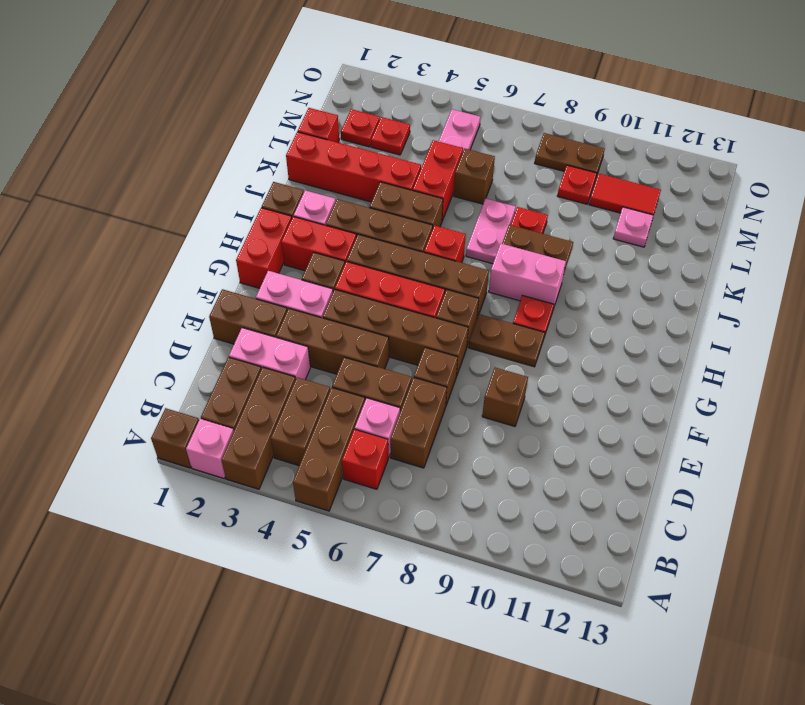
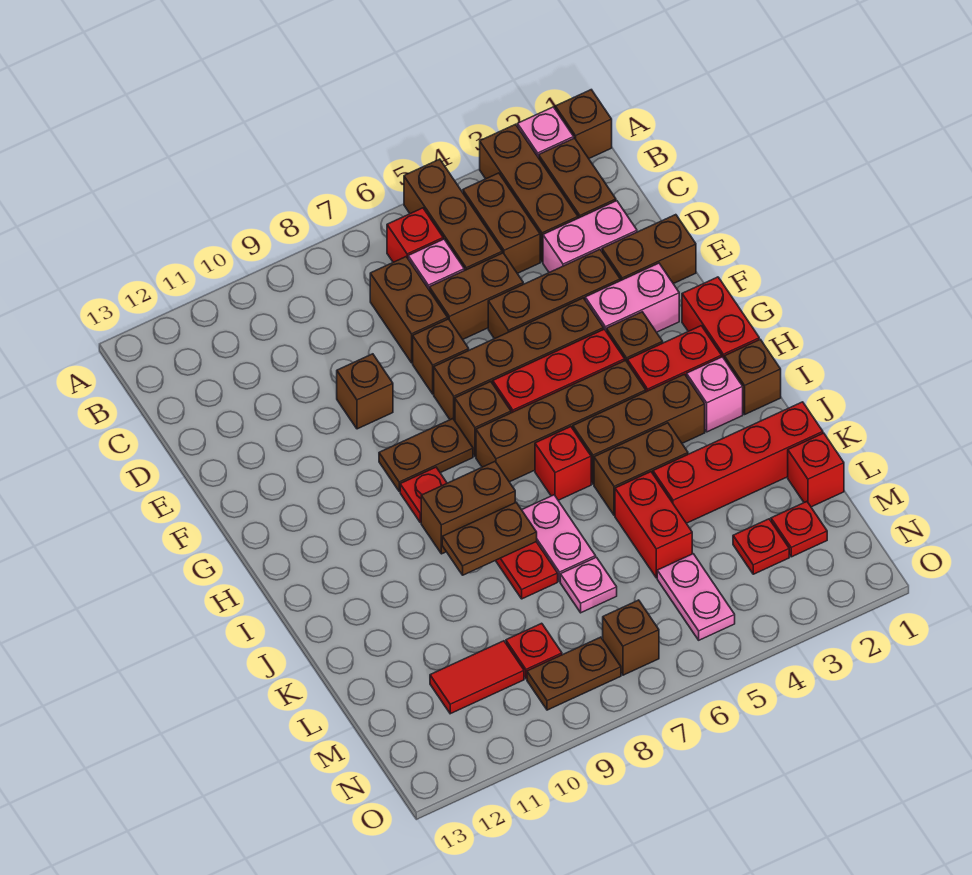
pink brick I8:I9 level 1 -> brown brick I8:I9 level 1
brown brick L6 level 1 -> brown brick N7 level 1
pink plate L11 level 1 -> pink plate L7 level 1

